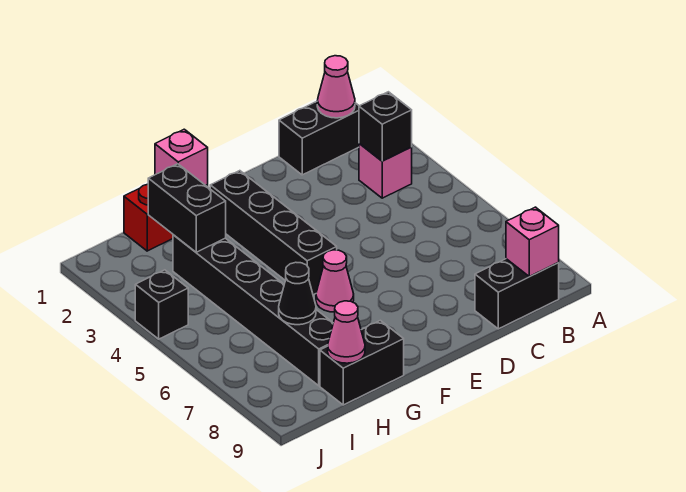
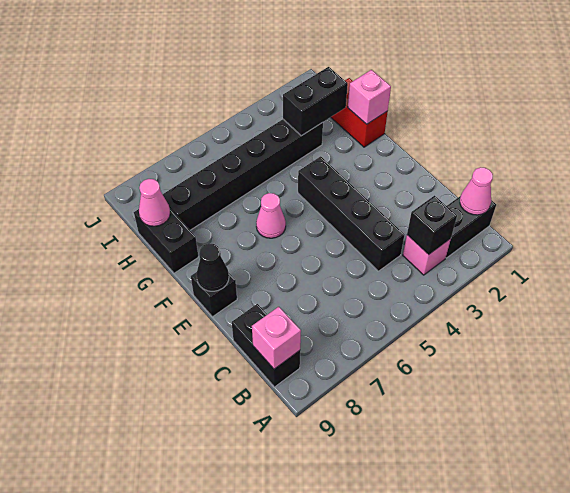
black brick B1:C1 level 1 -> black brick B1:B2 level 1
black brick F2:F5 level 1 -> black brick C4:F4 level 1
black cone H7 level 2 -> black cone E9 level 2
black brick J4 level 1 -> black brick E9 level 1

